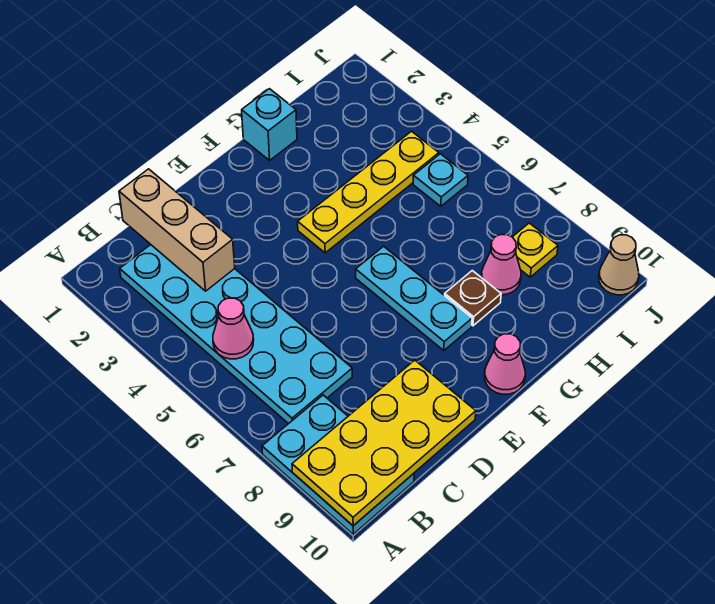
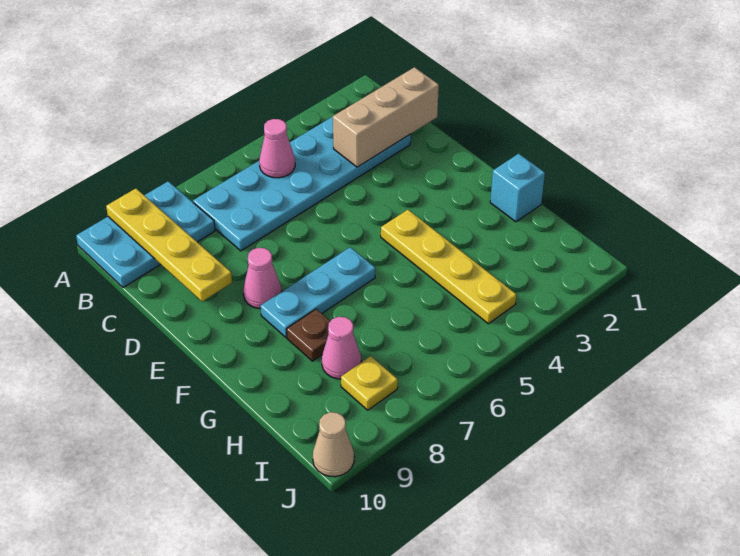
yellow plate A9:D10 level 2 -> yellow plate A9:D9 level 2
pink cone F10 level 1 -> pink cone E8 level 1
cyan plate I5 level 1 -> none

